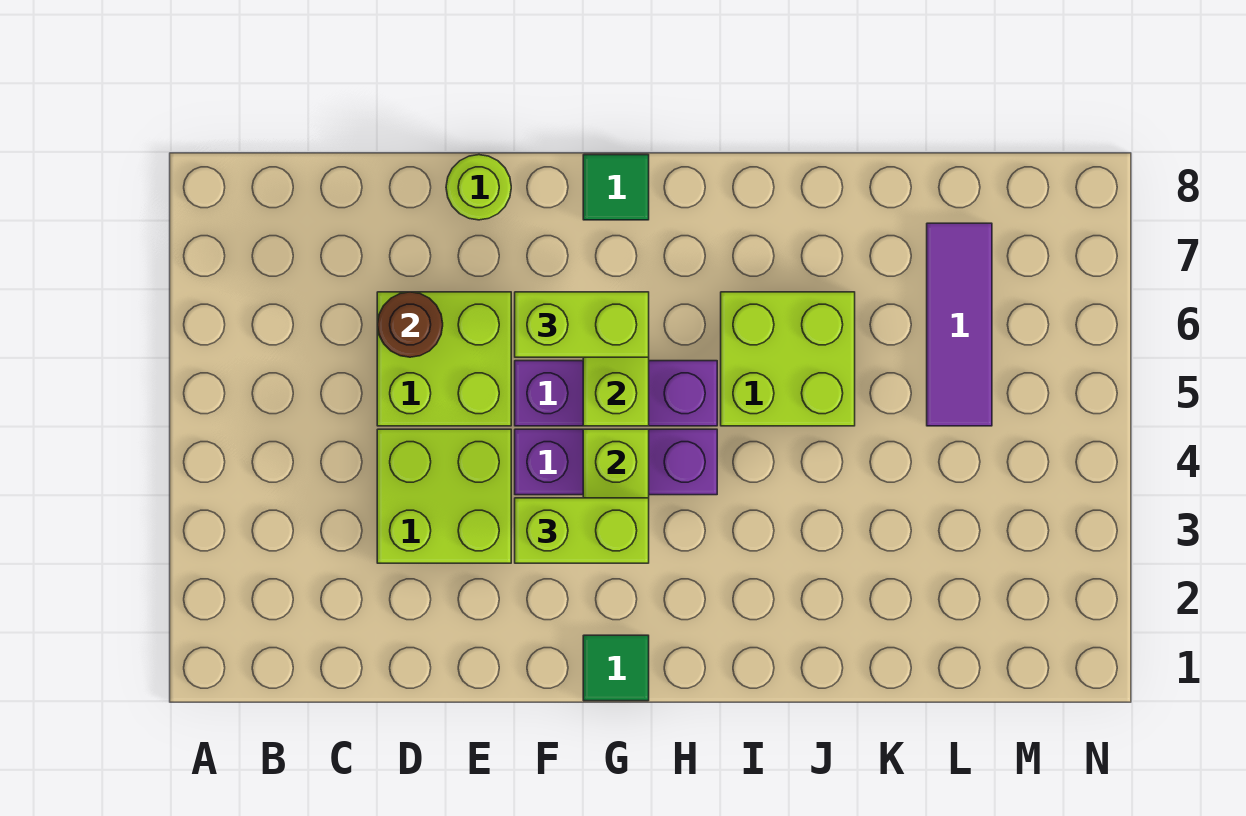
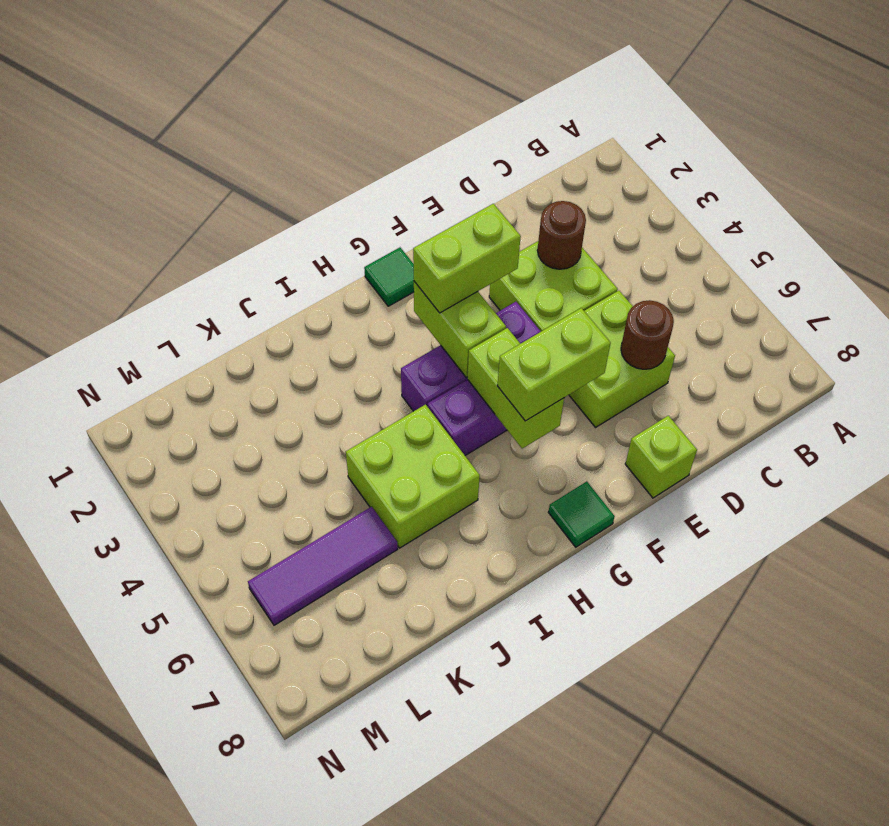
none -> brown round brick D3 level 2
lime round brick E8 level 1 -> lime brick E8 level 1
purple tile L5:L7 level 1 -> purple tile K6:M6 level 1

